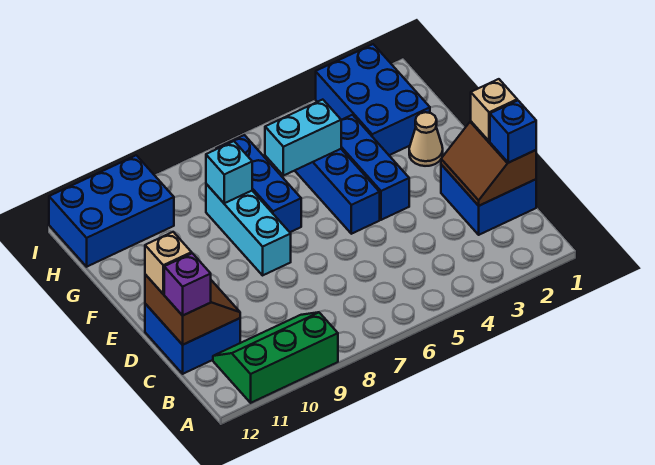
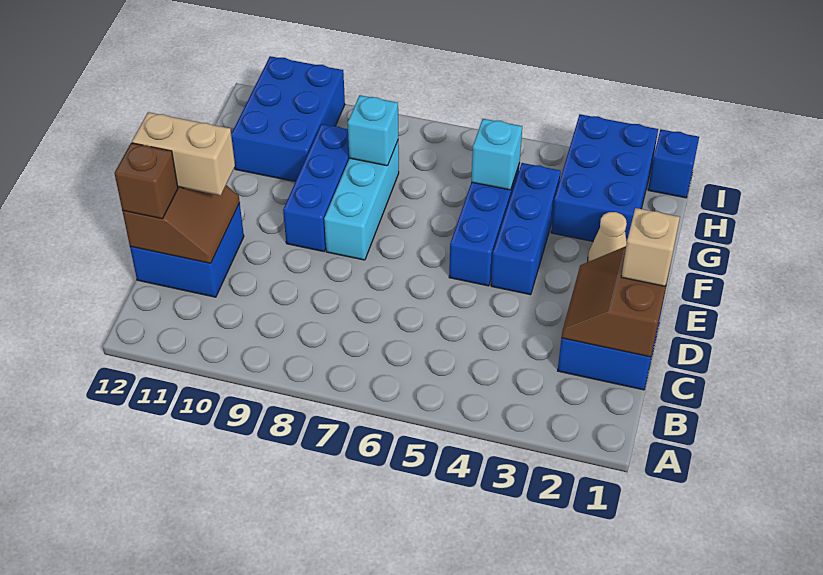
green slope A9:B11 level 1 top A -> none
blue brick C1 level 3 -> blue brick I1 level 1
purple brick C12 level 3 -> brown brick C12 level 3
tan brick D12 level 3 -> tan brick D11:D12 level 3
blue brick F7:H7 level 1 -> blue brick E9:G9 level 1
cyan brick G5:G6 level 2 -> cyan brick G5 level 2
blue brick H10:I12 level 1 -> blue brick G10:I11 level 1

